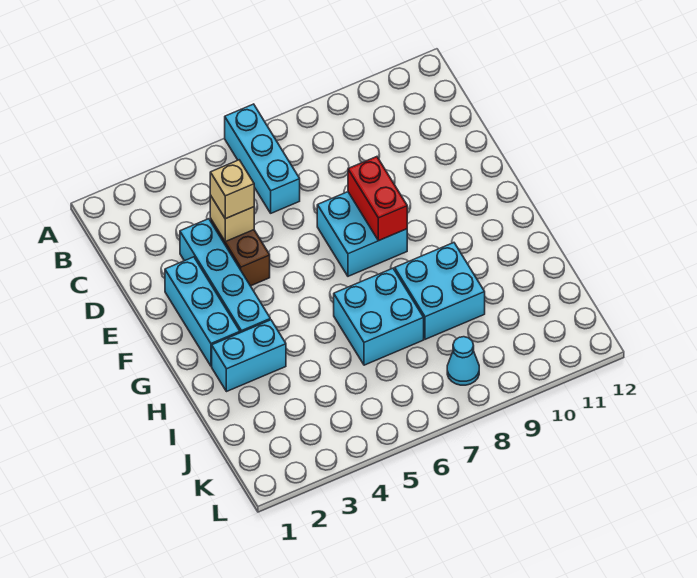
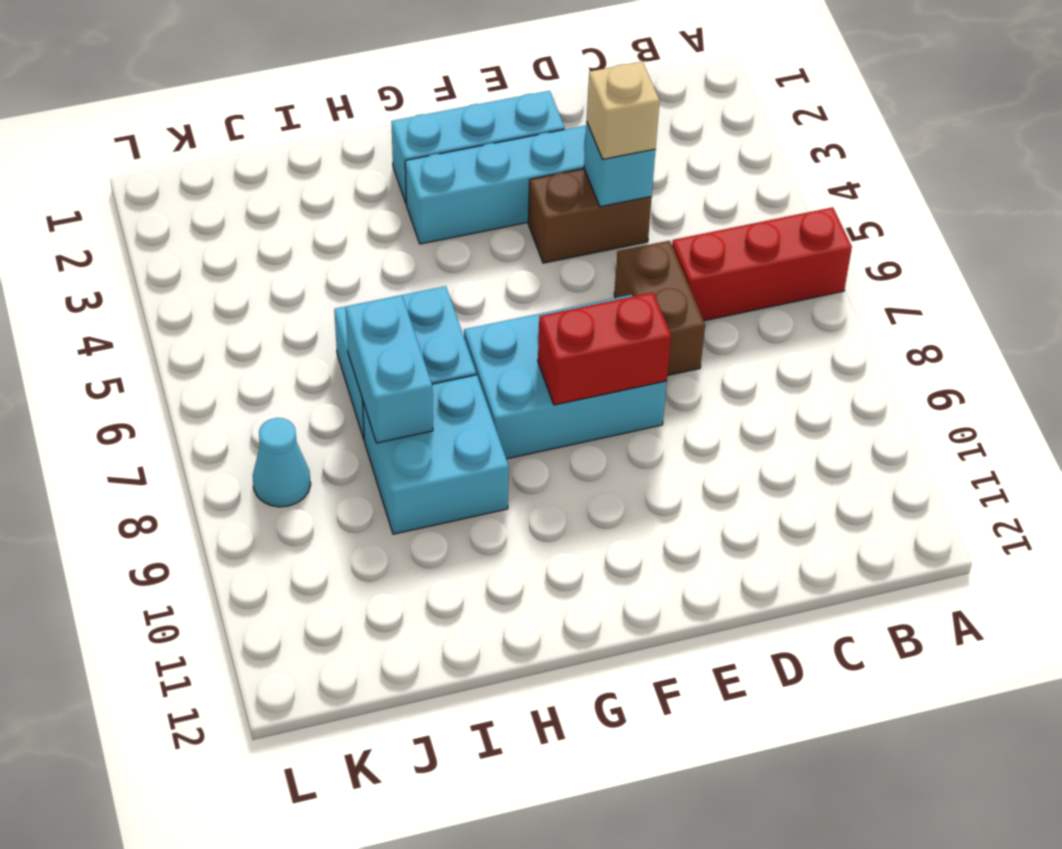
cyan brick A6:C6 level 1 -> red brick A6:C6 level 1
tan brick D4 level 2 -> cyan brick D4 level 2
none -> brown brick D6:D7 level 1
cyan brick E7:F8 level 1 -> cyan brick E7:G8 level 1
cyan brick H2:H3 level 1 -> cyan brick I7:I8 level 2

